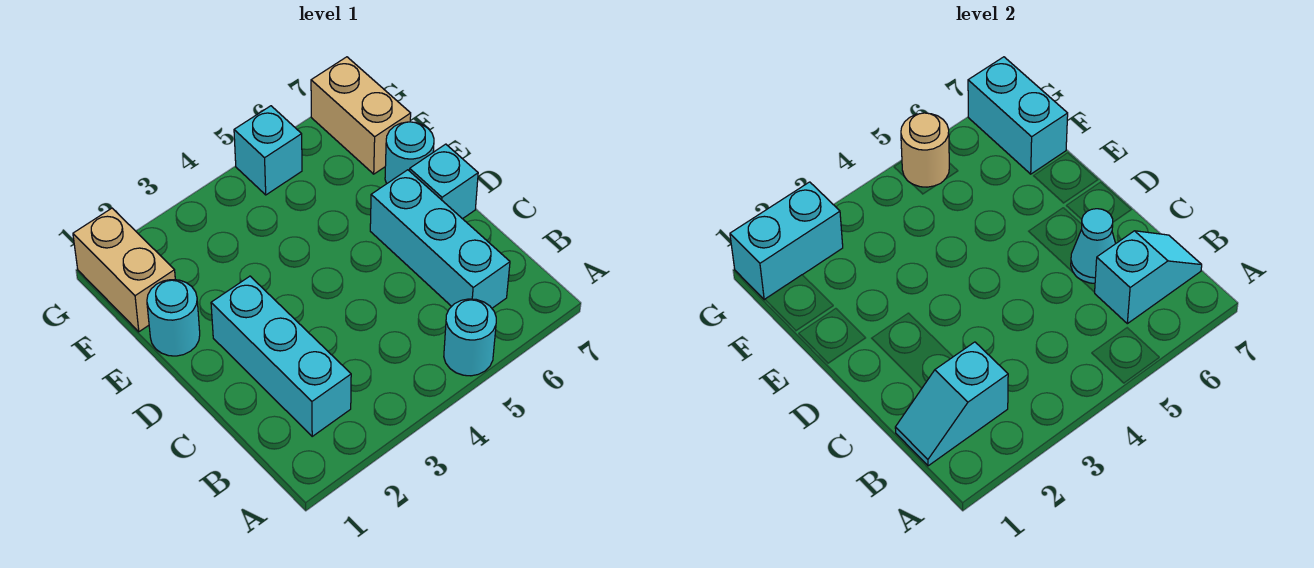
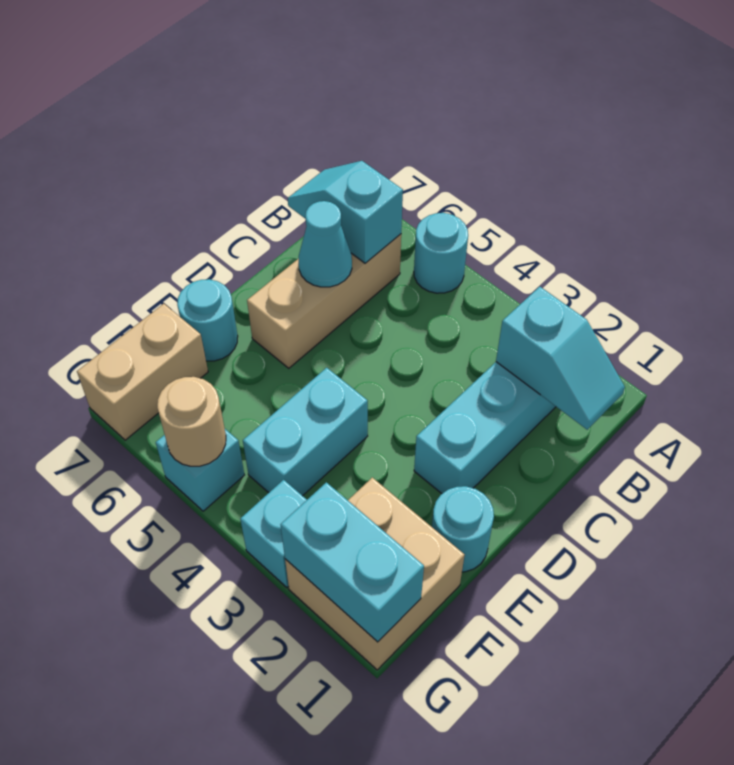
cyan brick B6:D6 level 1 -> tan brick B6:D6 level 1
cyan brick D7 level 1 -> cyan brick G3 level 1
tan brick F1:G1 level 1 -> tan brick F1:G2 level 1
cyan brick F7:G7 level 2 -> cyan brick E4:F4 level 1

